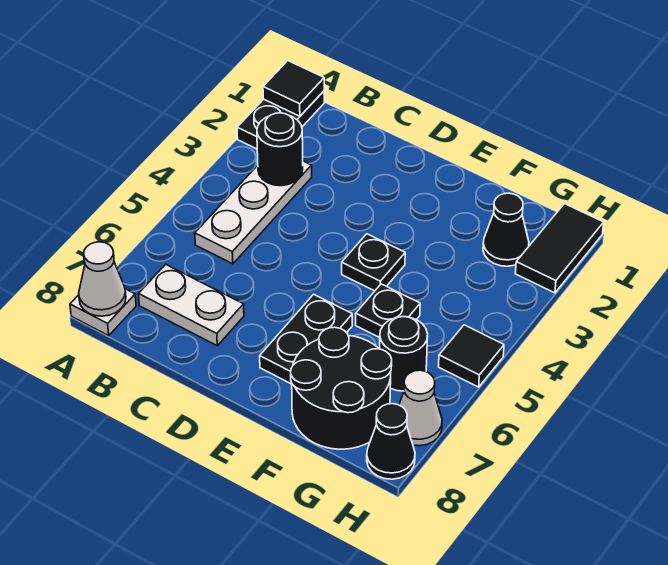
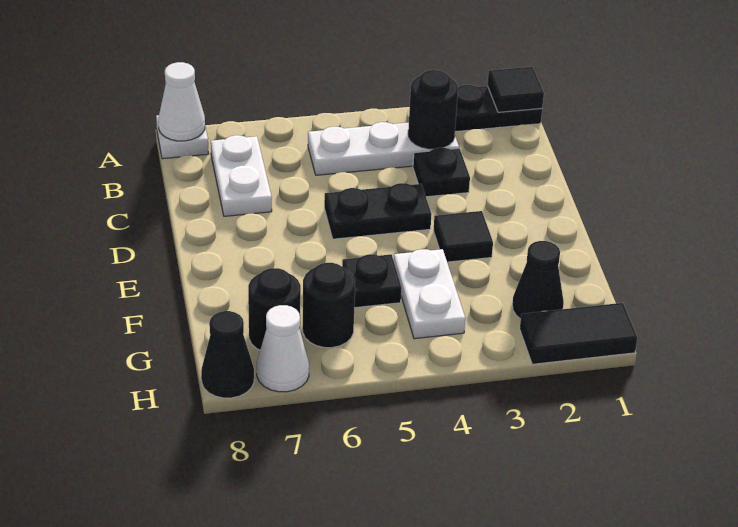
black plate E4 level 1 -> black plate C3 level 1
black plate E6:E7 level 1 -> black plate D4:D5 level 1
none -> white plate F4:G4 level 1
black round brick F7:G8 level 1 -> black round brick G7 level 1
black tile H5 level 1 -> black tile E3 level 1

